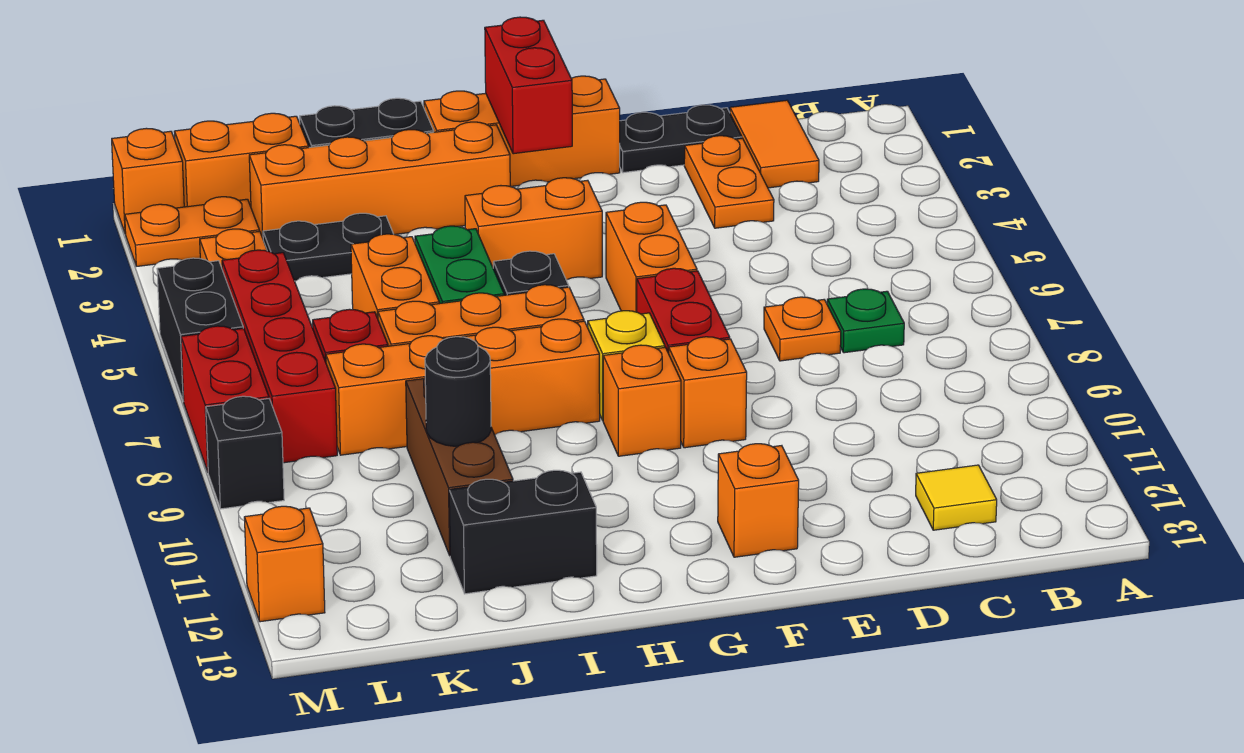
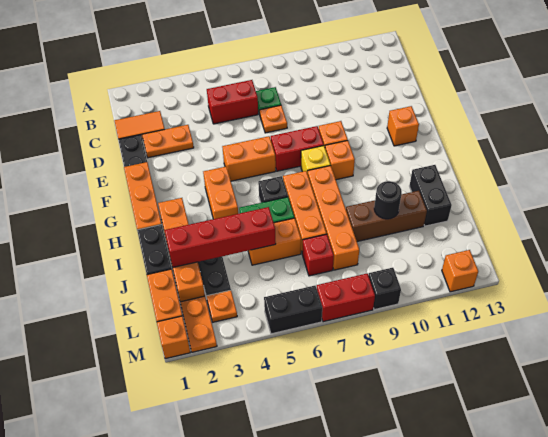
yellow tile C12 level 1 -> none
red brick G1:G2 level 2 -> red brick C5:C6 level 1
red brick L5:L8 level 1 -> red brick J2:J5 level 2

